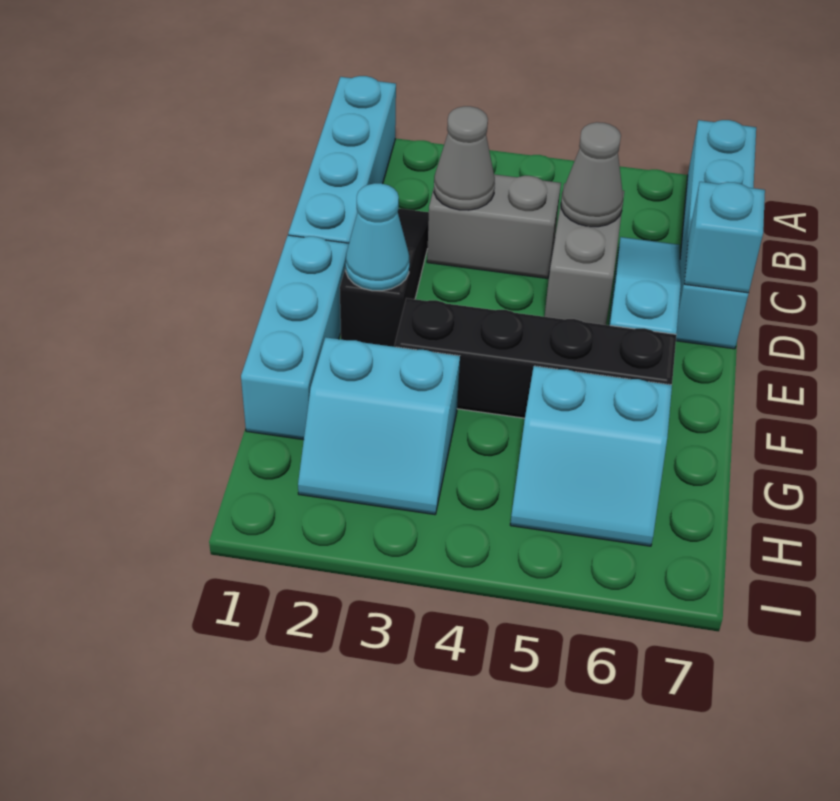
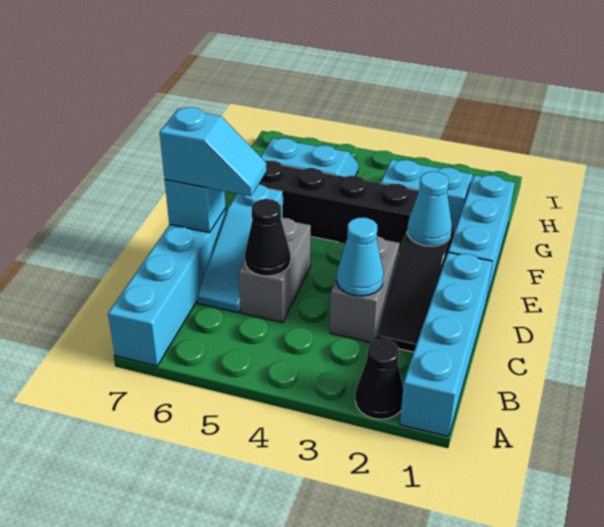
none -> black cone A2 level 1
grey brick C3:C4 level 1 -> grey brick C3:D3 level 1
grey cone C3 level 2 -> cyan cone C3 level 2
grey cone C5 level 2 -> black cone C5 level 2
none -> cyan slope D6:D7 level 3 top 7

